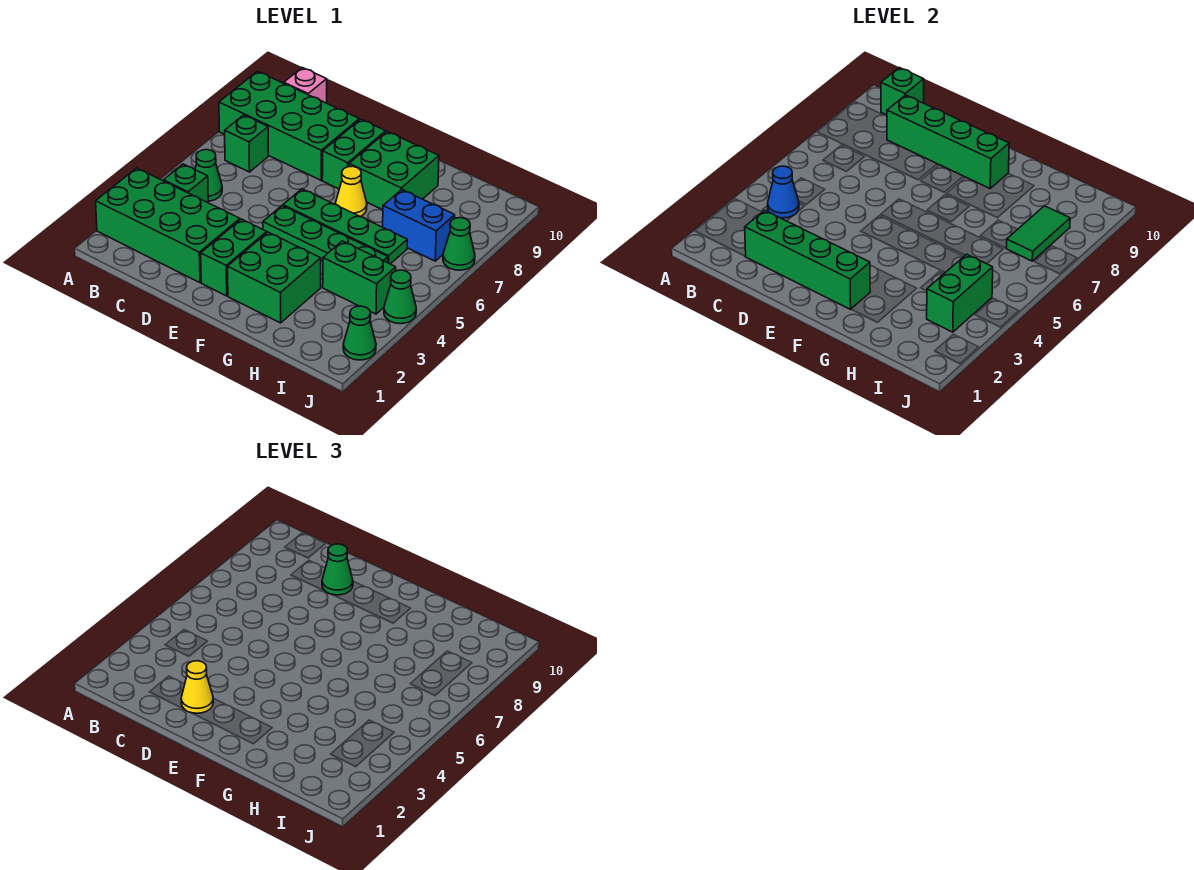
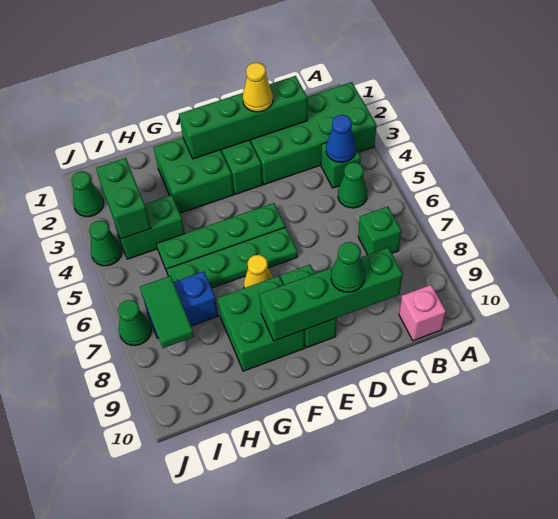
green brick A8:D9 level 1 -> none
green brick B10 level 2 -> none

